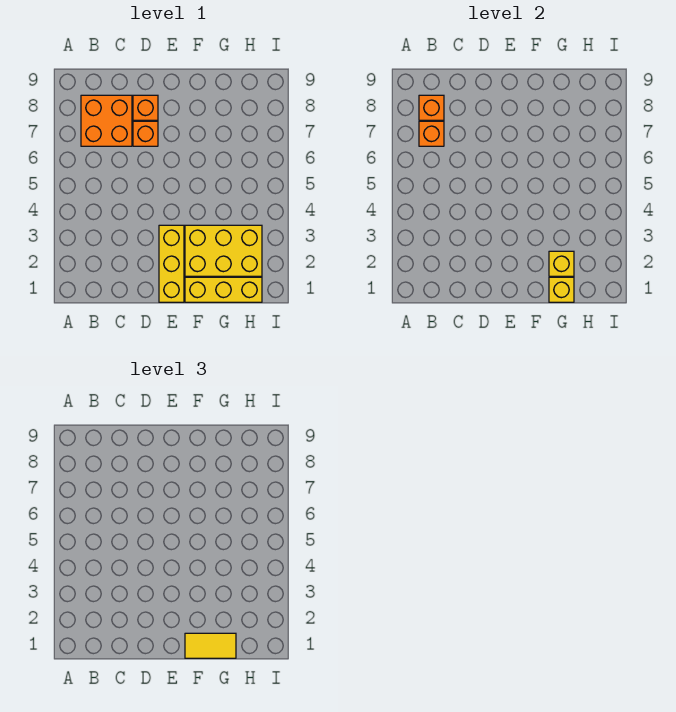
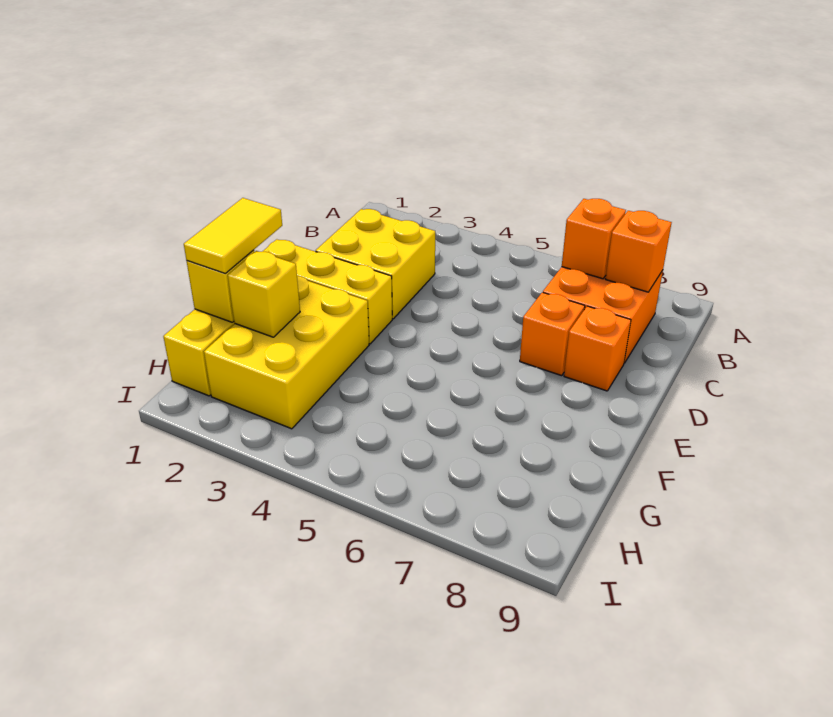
none -> yellow brick C2:D3 level 1

